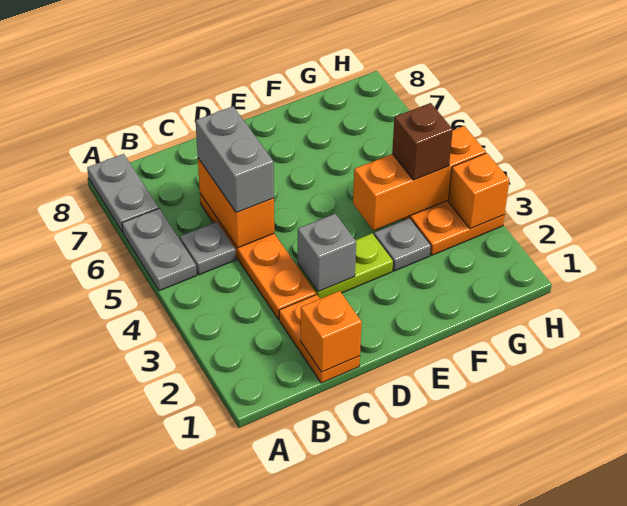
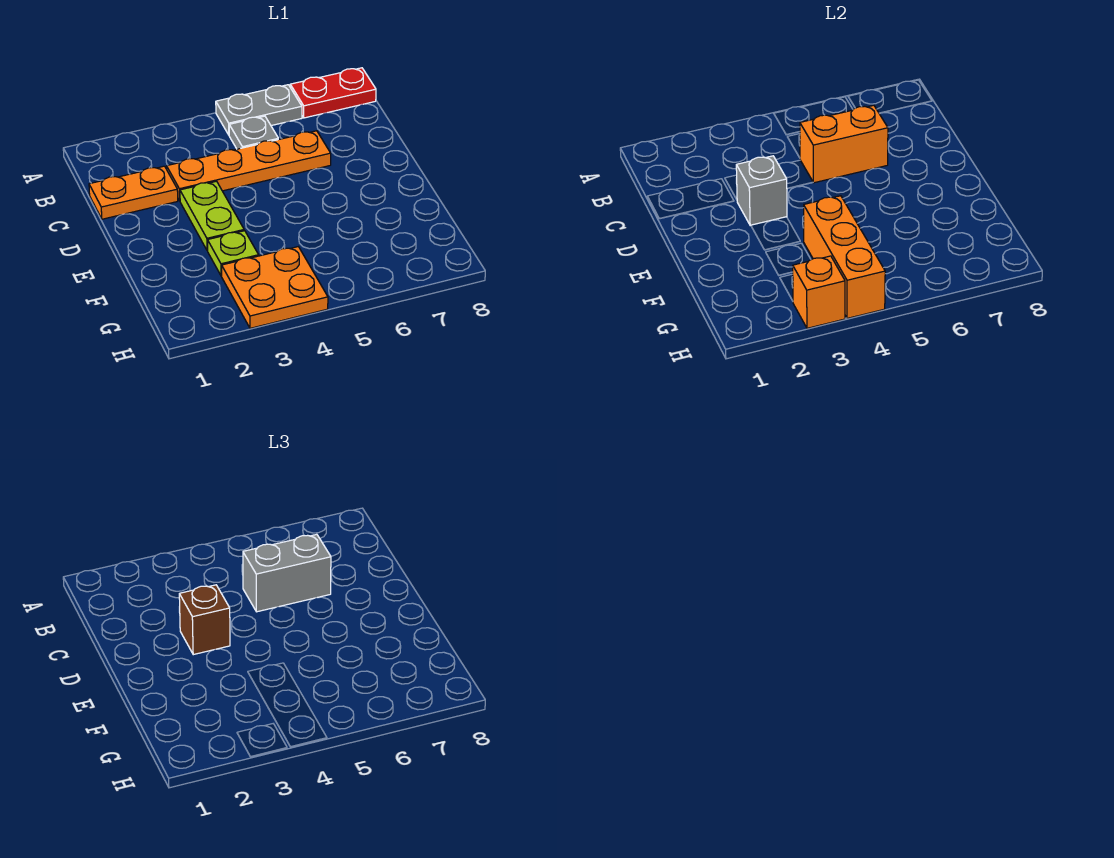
grey plate A7:A8 level 1 -> red plate A7:A8 level 1
orange brick C1 level 2 -> none
grey plate F3 level 1 -> lime plate F3 level 1
brown brick G4 level 3 -> brown brick D3 level 3

